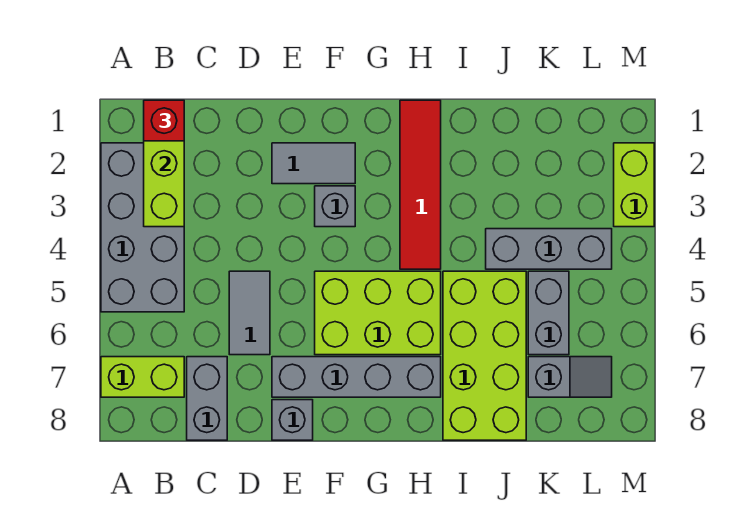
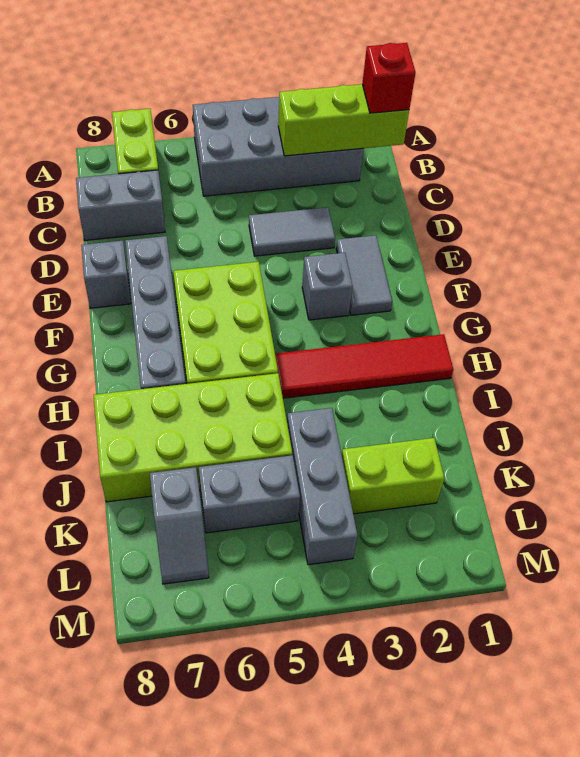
grey tile D5:D6 level 1 -> grey tile D3:D4 level 1
lime brick M2:M3 level 1 -> lime brick K2:K3 level 1

